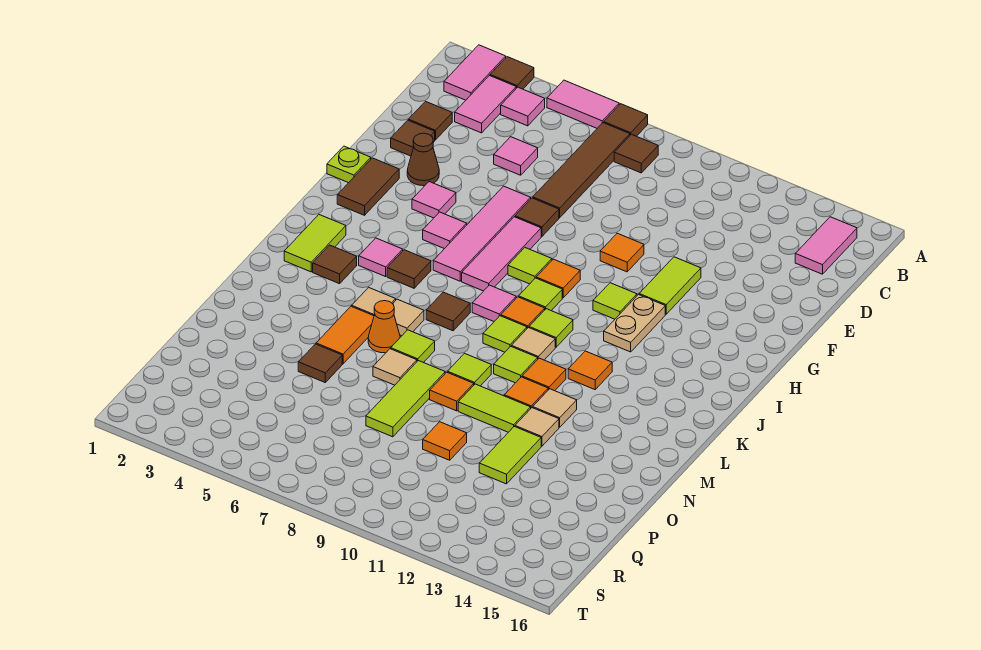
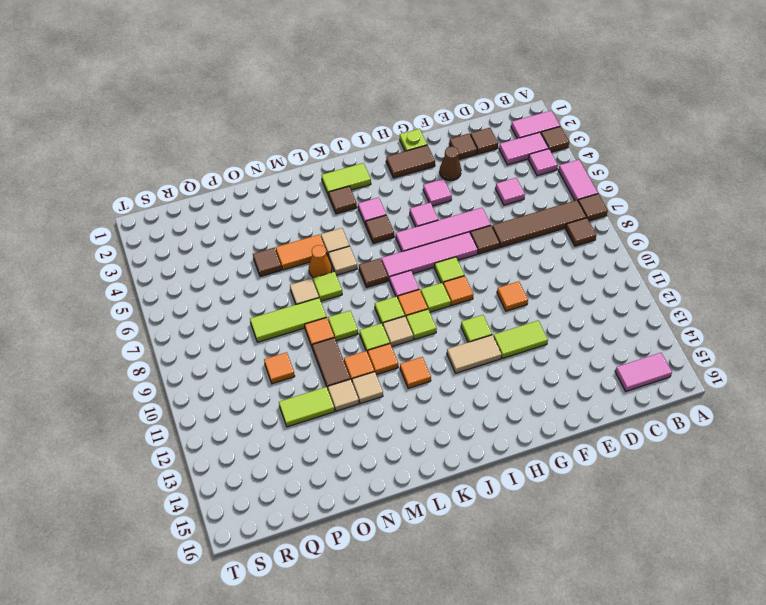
pink tile G7:I7 level 1 -> pink tile G7:J7 level 1
tan plate H12:I12 level 1 -> tan tile H12:I12 level 1
lime tile N10:N11 level 1 -> brown tile N10:N11 level 1

